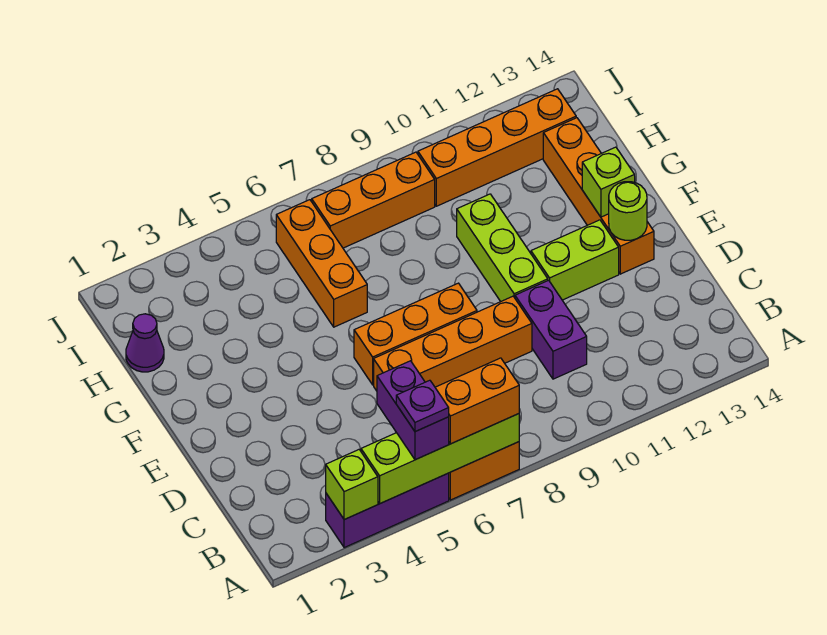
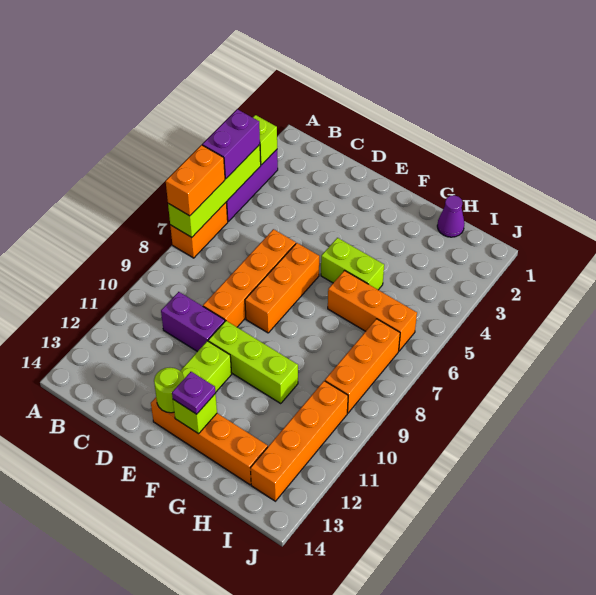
purple brick A5:B5 level 3 -> purple brick A4:A5 level 3
purple plate A5 level 4 -> purple plate F13 level 3
none -> lime brick F5:G5 level 1

